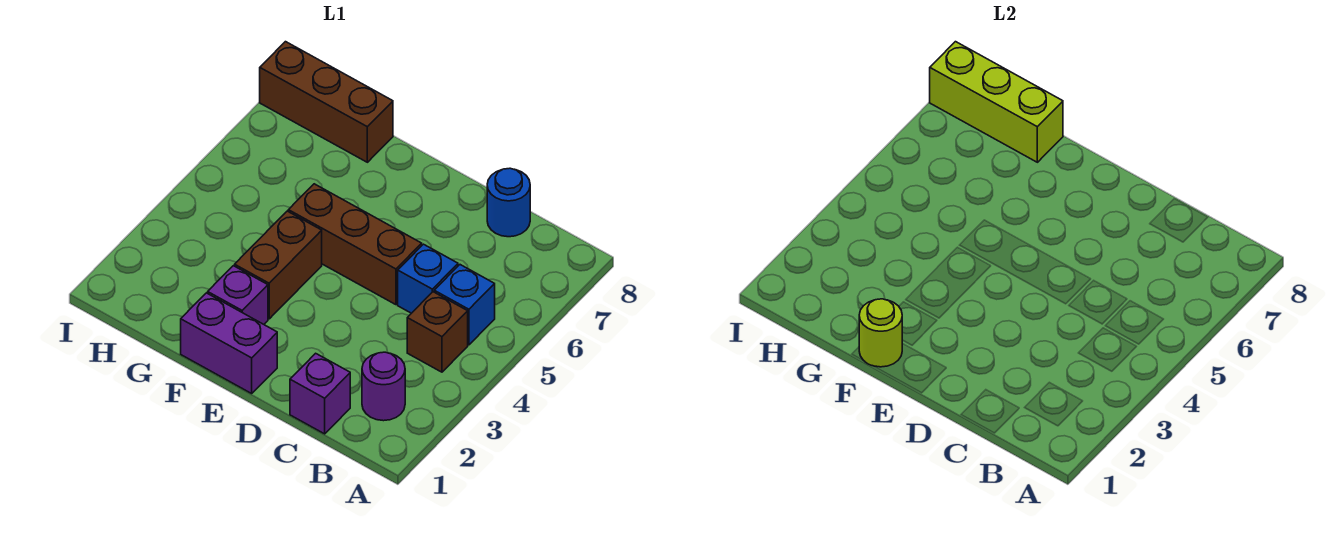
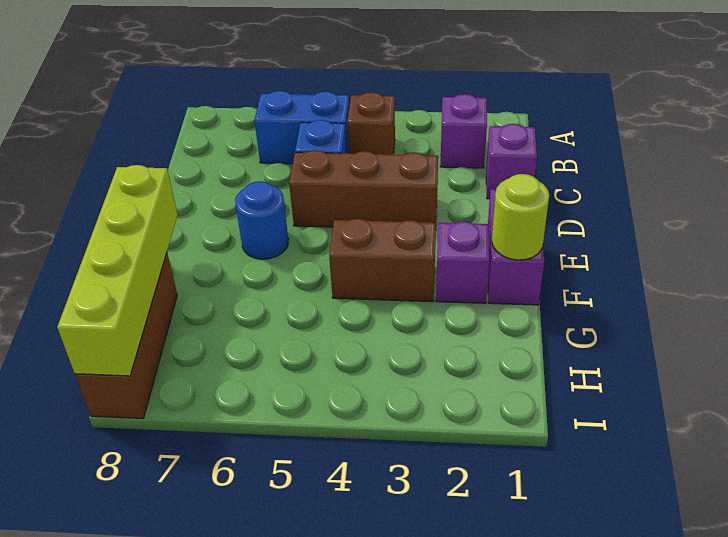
purple round brick B2 level 1 -> purple brick B2 level 1
blue brick B5 level 1 -> blue brick B5:B6 level 1
blue round brick C8 level 1 -> blue round brick E6 level 1
brown brick D5:F5 level 1 -> brown brick D3:D5 level 1
lime brick G8:I8 level 2 -> lime brick F8:I8 level 2

